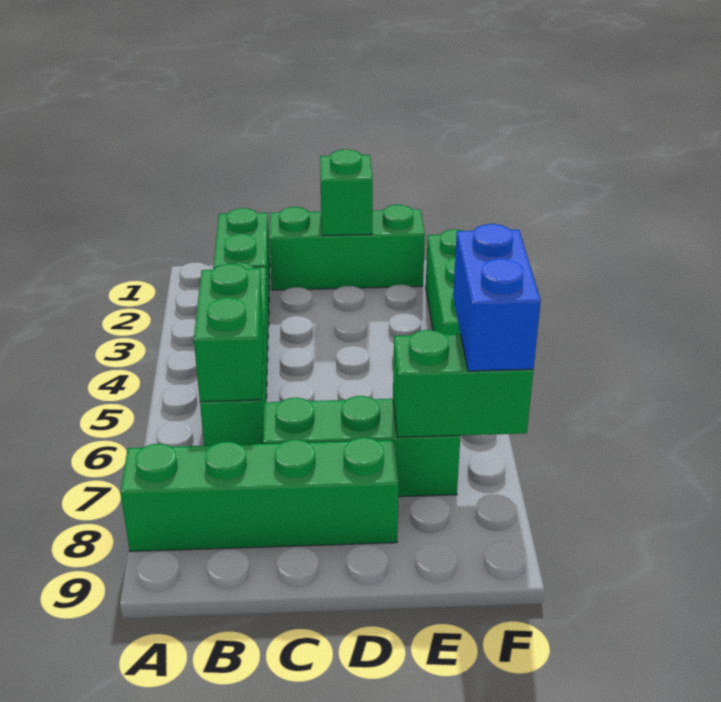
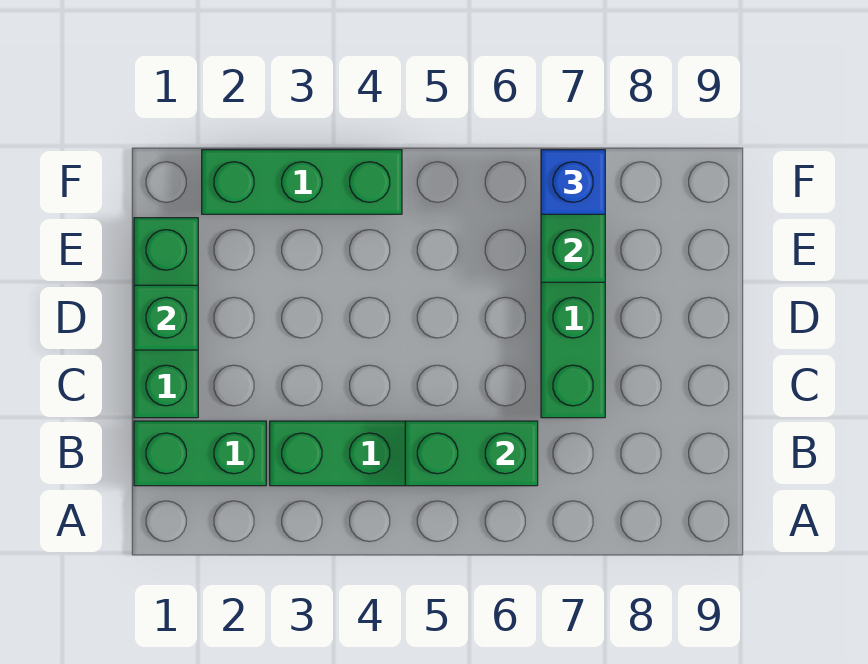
green brick A8:D8 level 1 -> none
blue brick F6:F7 level 3 -> blue brick F7 level 3

